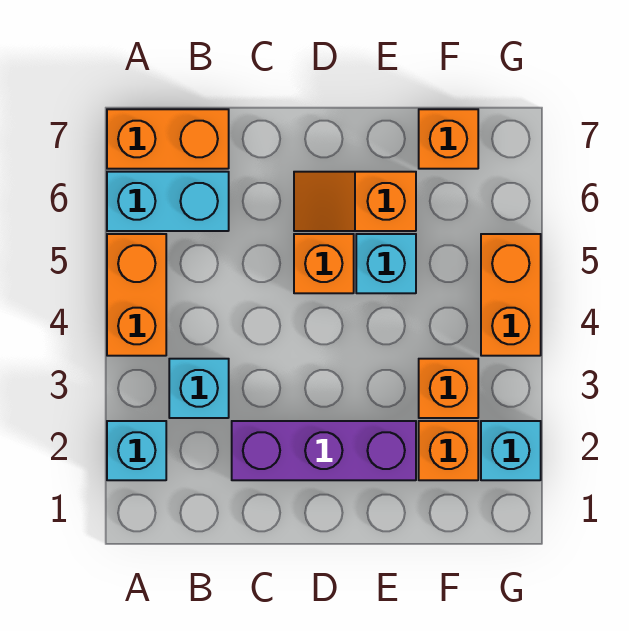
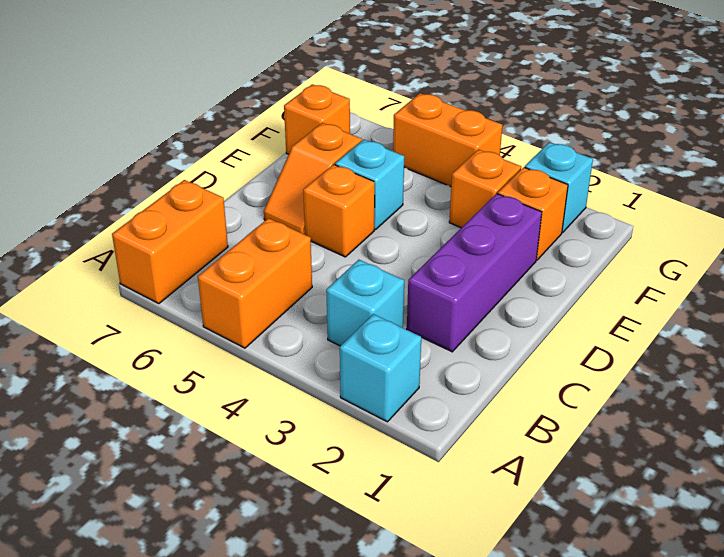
orange brick A4:A5 level 1 -> orange brick A5:B5 level 1
cyan brick A6:B6 level 1 -> none

